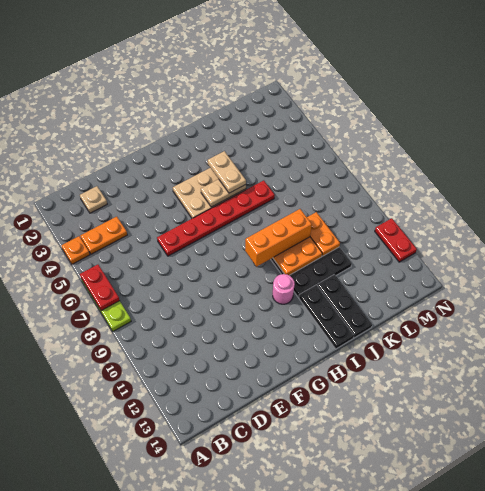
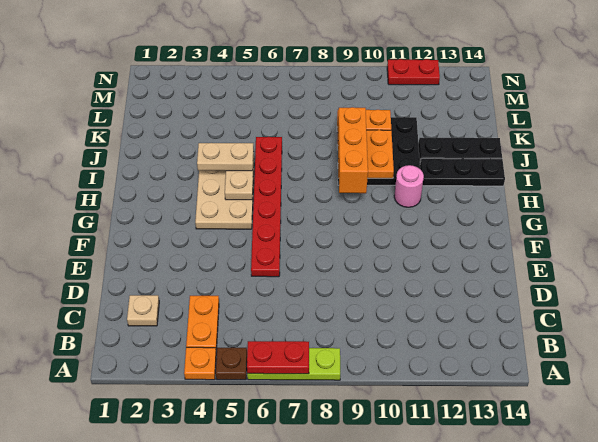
none -> brown plate A5 level 1

